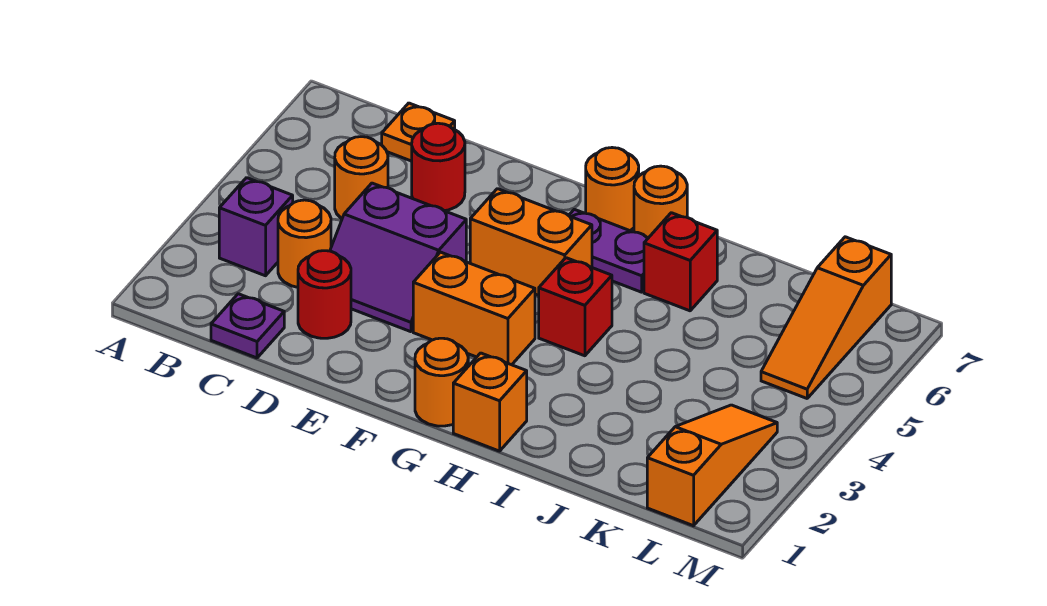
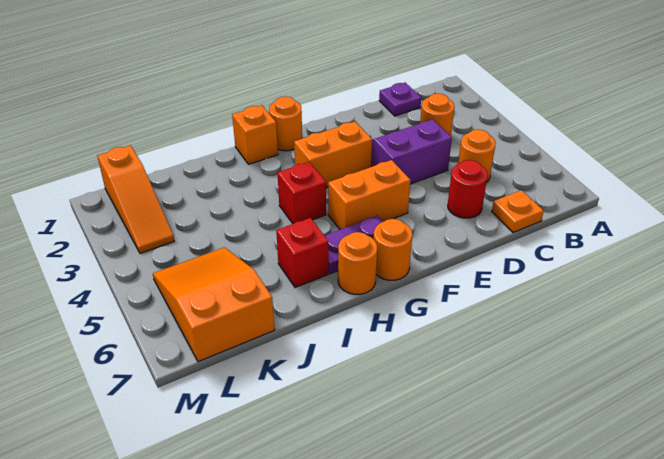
purple brick B3 level 1 -> none
red round brick D2 level 1 -> none
orange slope L5:L7 level 1 top 7 -> orange slope K5:L7 level 1 top 7

